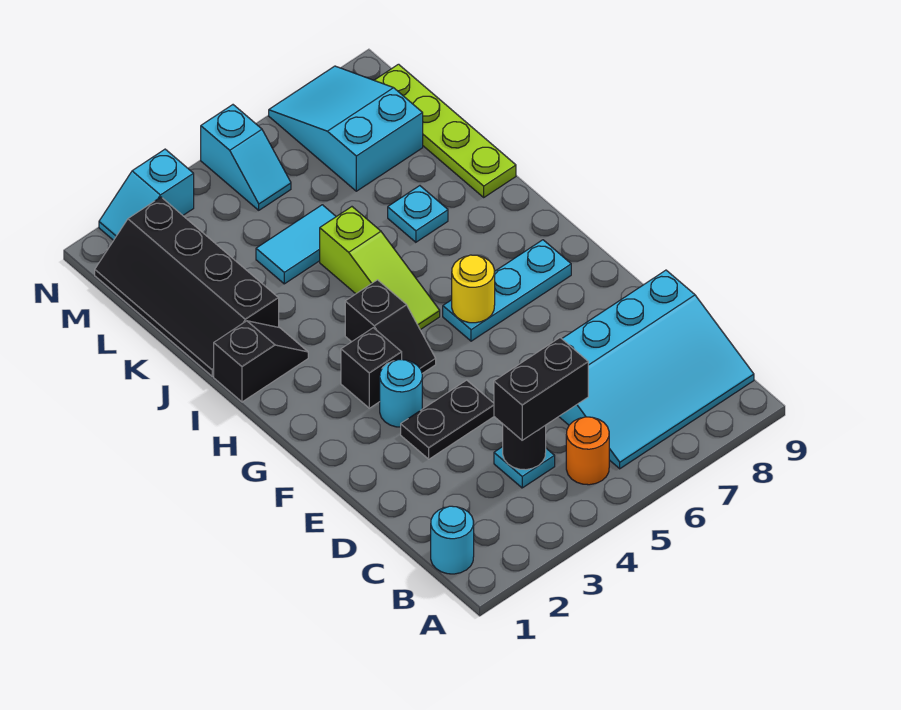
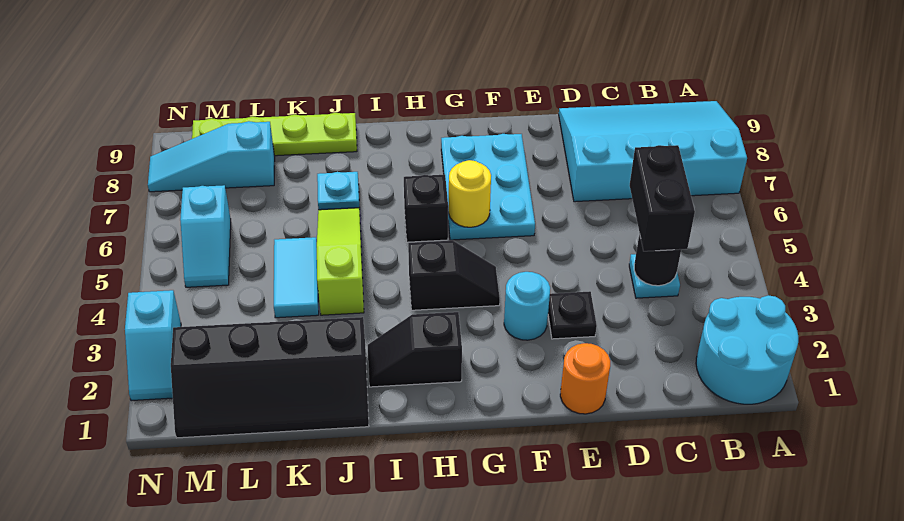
cyan round brick B1 level 1 -> cyan round brick A1:B2 level 1
orange round brick B5 level 1 -> orange round brick E1 level 1
cyan slope B6:D9 level 1 top D -> cyan slope A7:D9 level 1 top 7
black plate E3:E4 level 1 -> black plate E3 level 1
black brick G3 level 1 -> black brick H6 level 1
cyan plate G6:G8 level 1 -> cyan plate F6:G8 level 1
lime slope H5:J5 level 1 top J -> lime slope J4:J6 level 1 top 4
black slope I1:I2 level 1 top 1 -> black slope H2:I2 level 1 top H
cyan slope L7:N8 level 1 top L -> cyan slope L8:N8 level 1 top L
cyan slope M5:N5 level 1 top N -> cyan slope M5:M6 level 1 top 6

